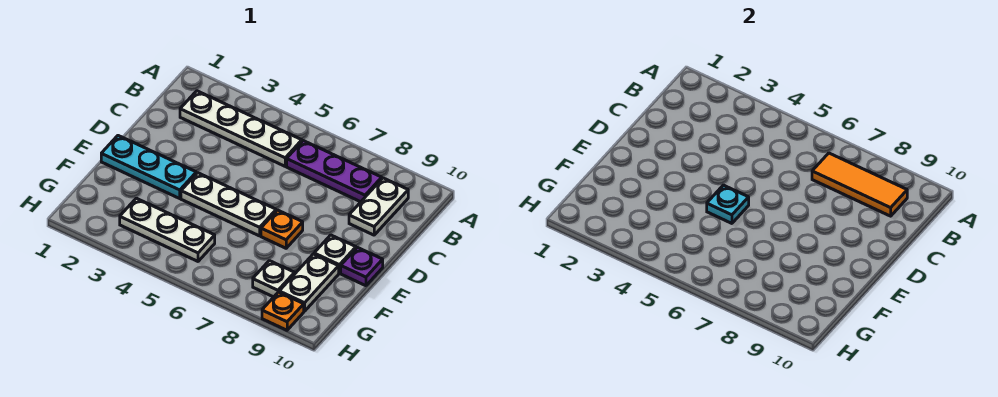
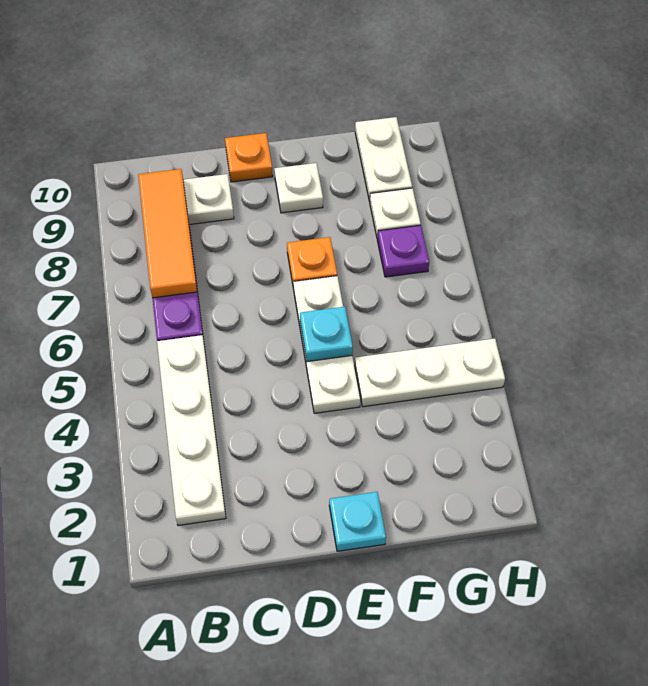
cyan plate E1:E3 level 1 -> cyan plate E1 level 1
purple plate E10 level 1 -> purple plate G7 level 1
white plate F9:G9 level 1 -> white plate G9:G10 level 1
white plate G3:G5 level 1 -> white plate F4:H4 level 1
orange plate H9 level 1 -> orange plate D10 level 1

